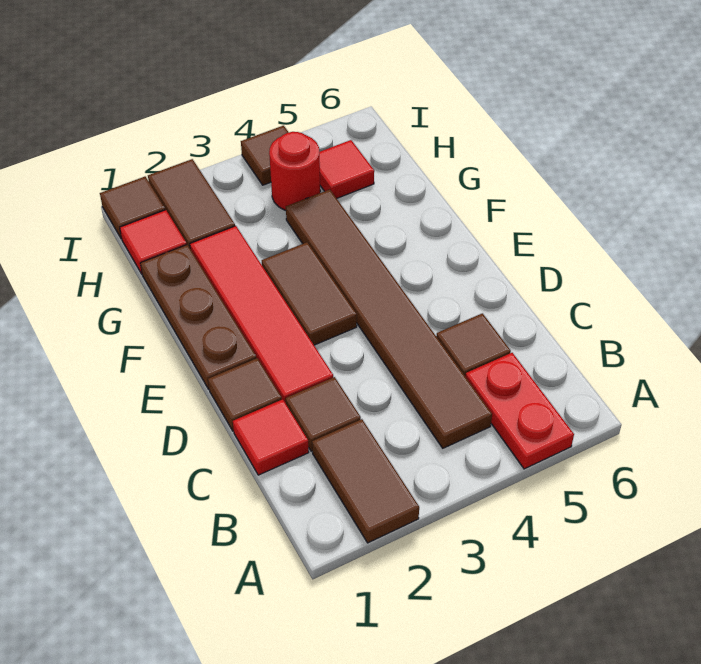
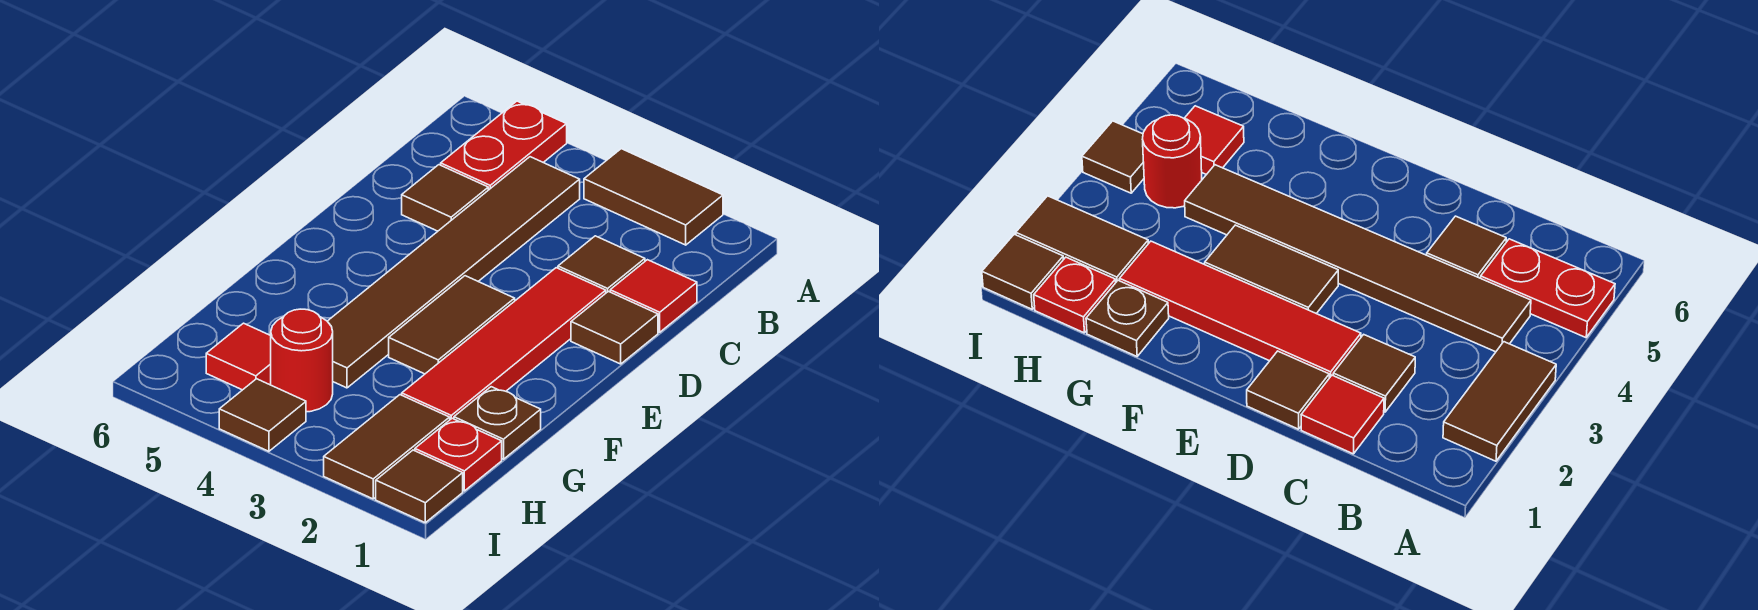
brown tile A2:B2 level 1 -> brown tile A2:A3 level 1
brown plate E1:G1 level 1 -> brown plate G1 level 1
red tile H1 level 1 -> red plate H1 level 1

